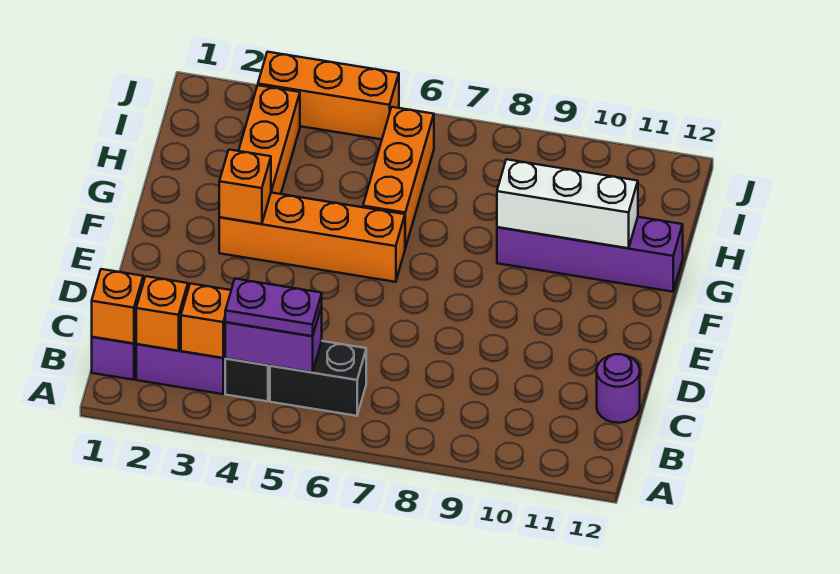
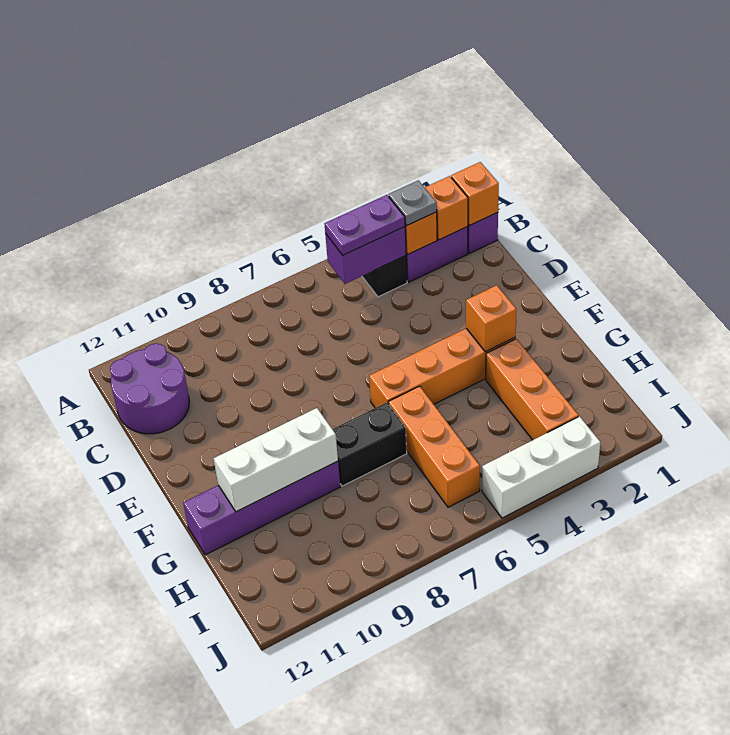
none -> grey plate B3 level 3
black brick B5:B6 level 1 -> black brick G7:G8 level 1
purple round brick C12 level 1 -> purple round brick B11:C12 level 1
orange brick J3:J5 level 1 -> white brick J3:J5 level 1

